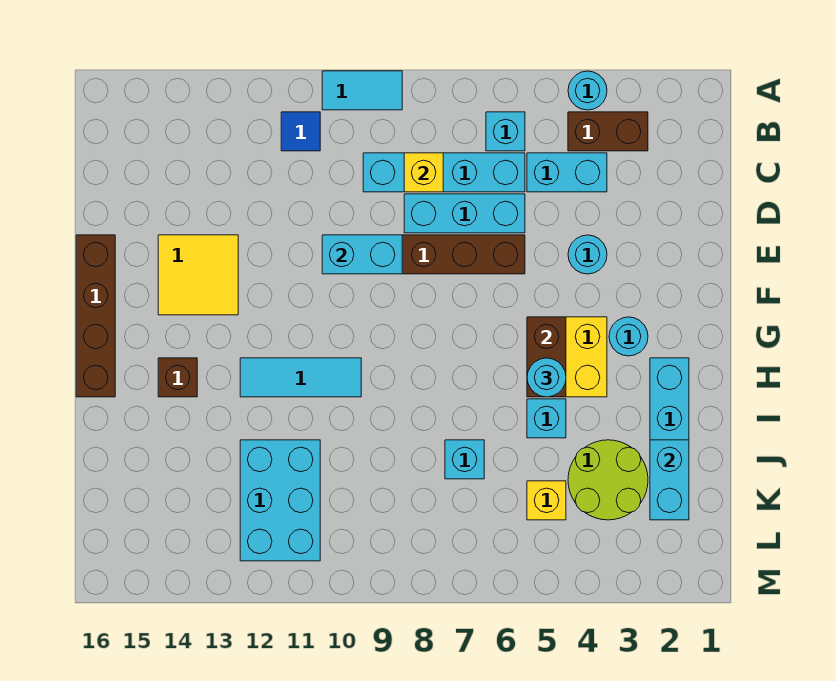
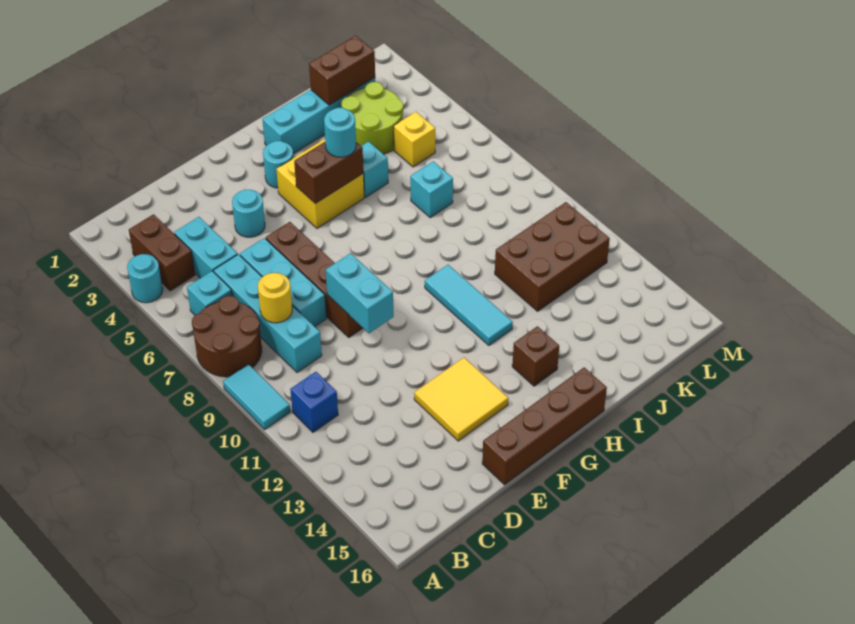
none -> brown round brick A7:B8 level 1
blue tile B11 level 1 -> blue brick B11 level 1
yellow brick C8 level 2 -> yellow round brick C8 level 2
cyan brick J2:K2 level 2 -> brown brick J2:K2 level 2
cyan brick J11:L12 level 1 -> brown brick J11:L12 level 1

